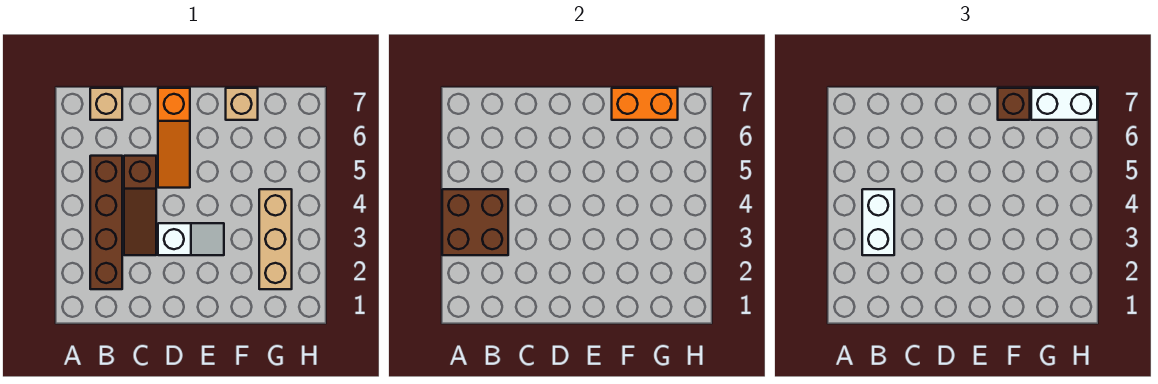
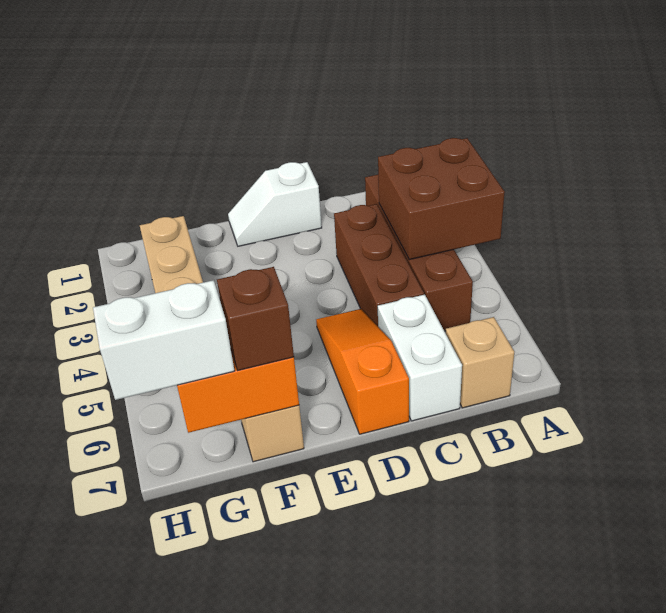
white brick B3:B4 level 3 -> white brick C6:C7 level 1
brown slope C3:C5 level 1 top 5 -> brown brick C3:C5 level 1
white slope D3:E3 level 1 top D -> white slope D1:E1 level 1 top D

